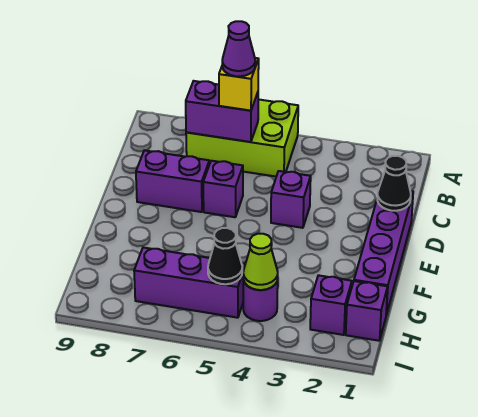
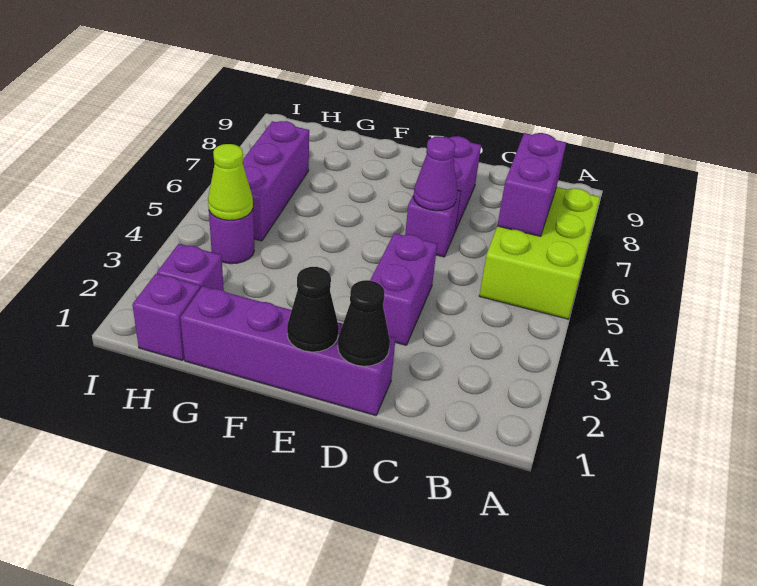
yellow brick B6 level 3 -> none
purple cone B6 level 4 -> purple cone D6 level 2
purple brick D4 level 1 -> purple brick D3:D4 level 1
black cone H5 level 2 -> black cone E1 level 2

